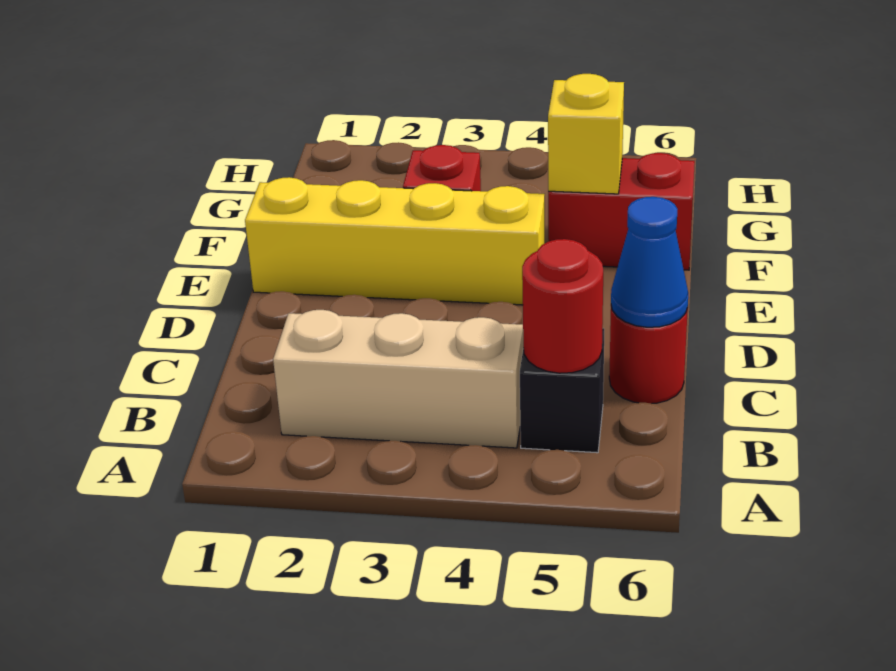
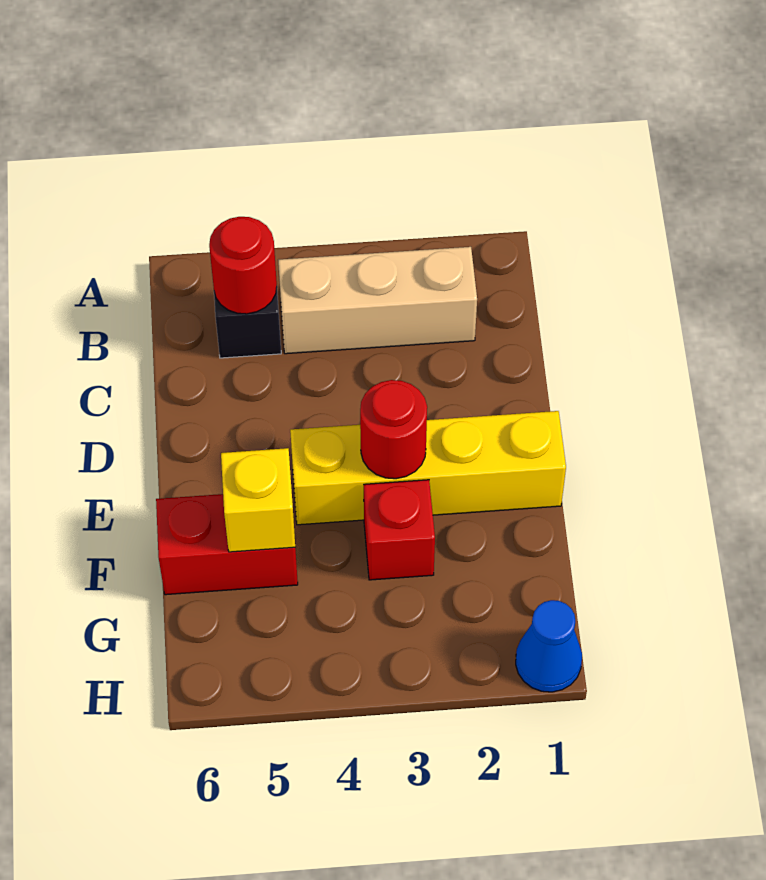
red round brick C6 level 1 -> red round brick E3 level 2
blue cone C6 level 2 -> blue cone H1 level 1

